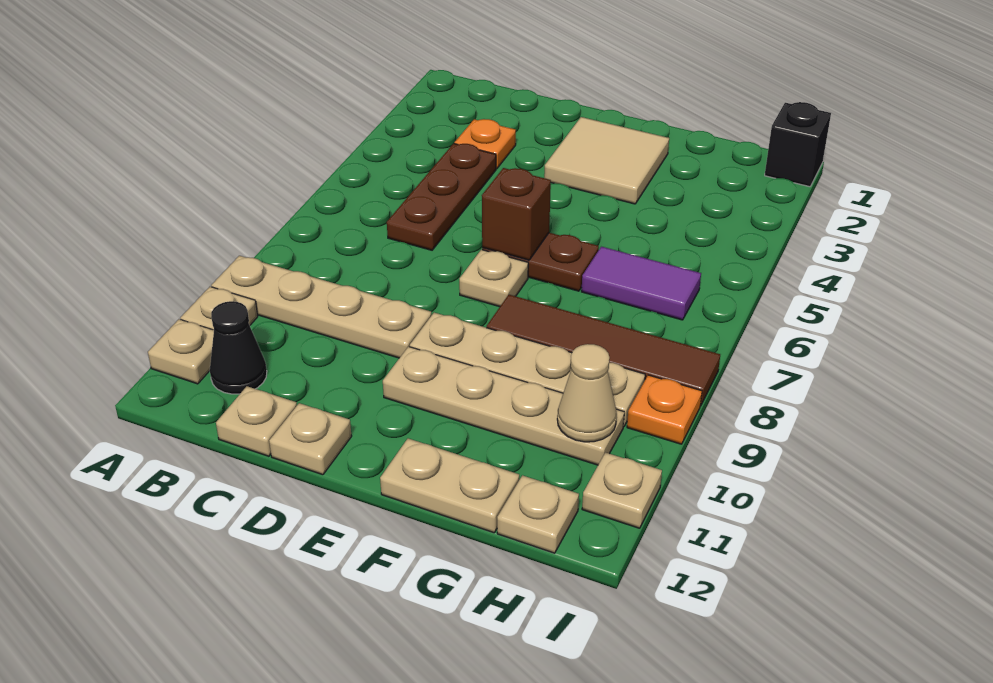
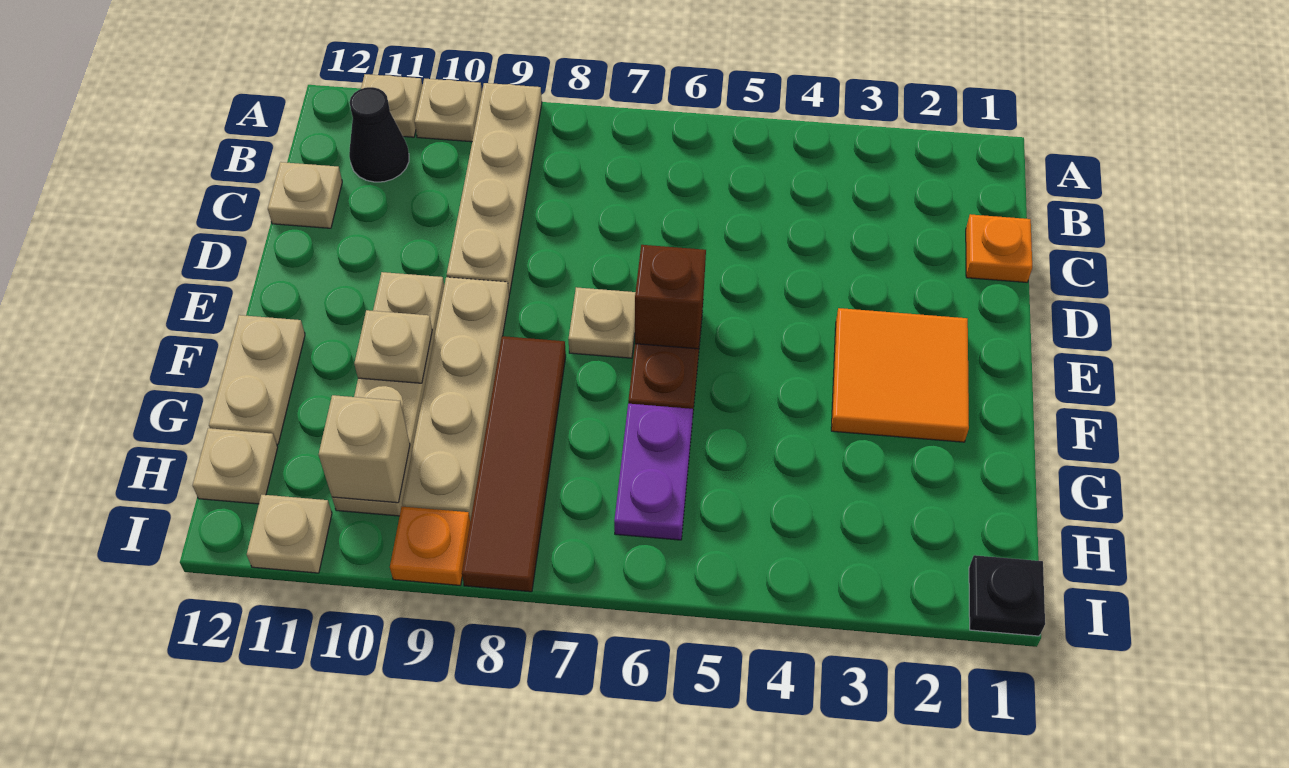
orange plate C3 level 1 -> orange plate C1 level 1
brown plate C4:C6 level 1 -> none
tan plate D12 level 1 -> tan plate F10 level 2
tan tile E2:F3 level 1 -> orange tile E2:F3 level 1
purple tile G6:H6 level 1 -> purple plate G6:H6 level 1
tan cone H10 level 2 -> tan brick H10 level 2
black brick I1 level 1 -> black plate I1 level 1

